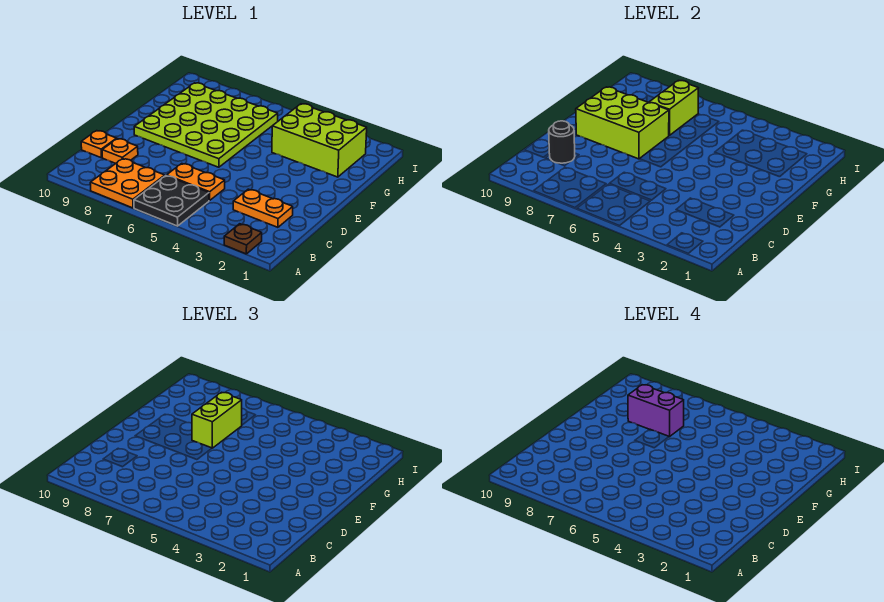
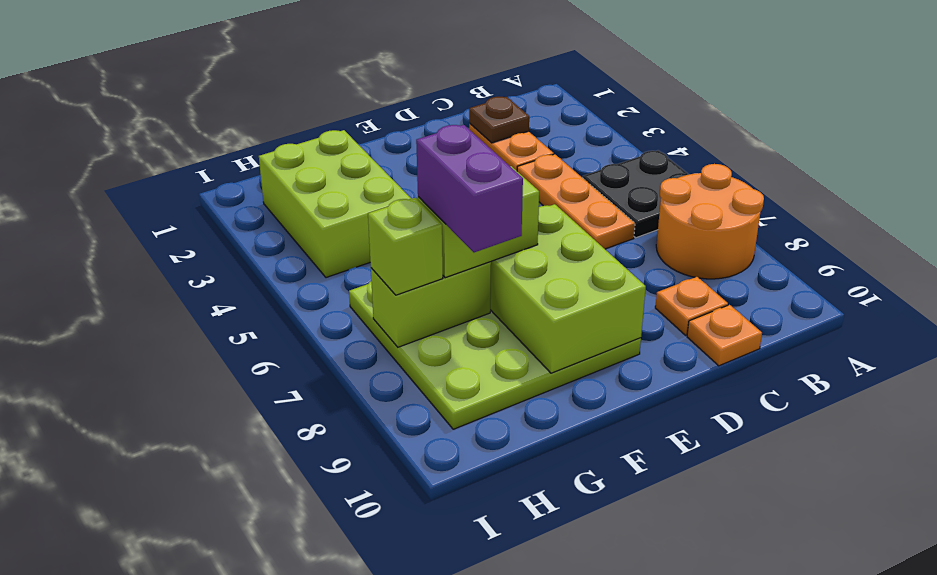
brown plate A2 level 1 -> brown plate C2 level 2
orange plate A7:B8 level 1 -> orange round brick A7:B8 level 1
orange plate C5:C6 level 1 -> orange plate C4:C6 level 1
black round brick C9 level 2 -> none
none -> lime brick H7 level 3

